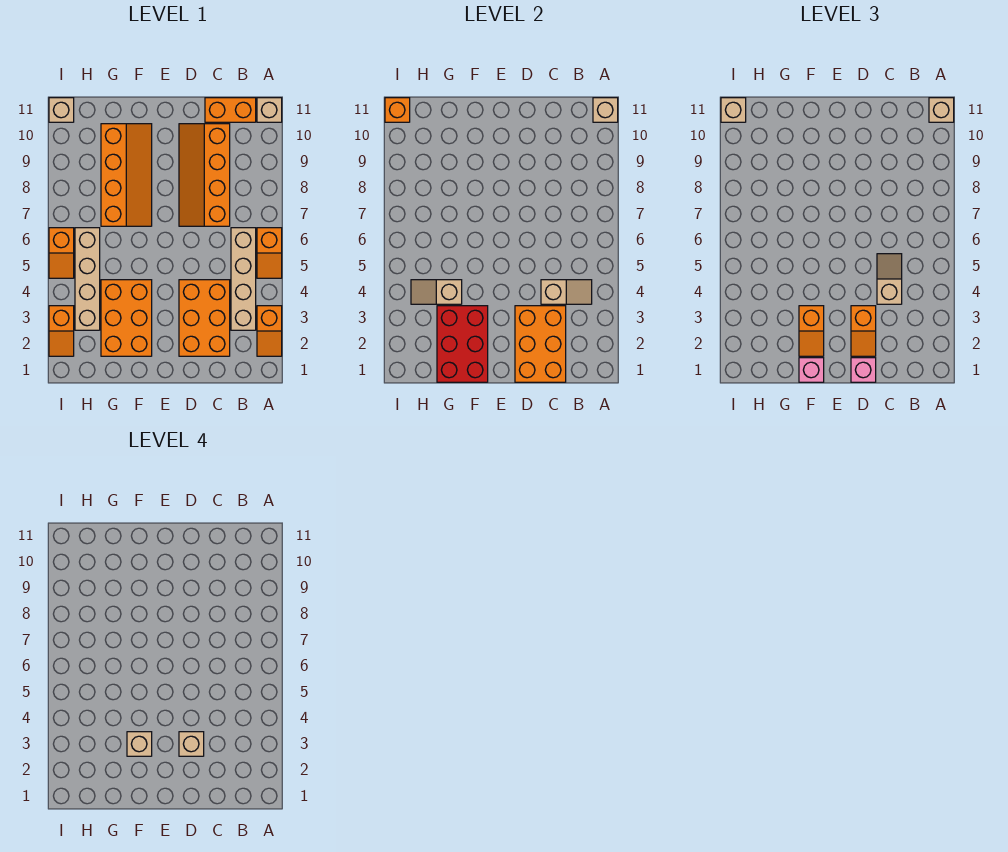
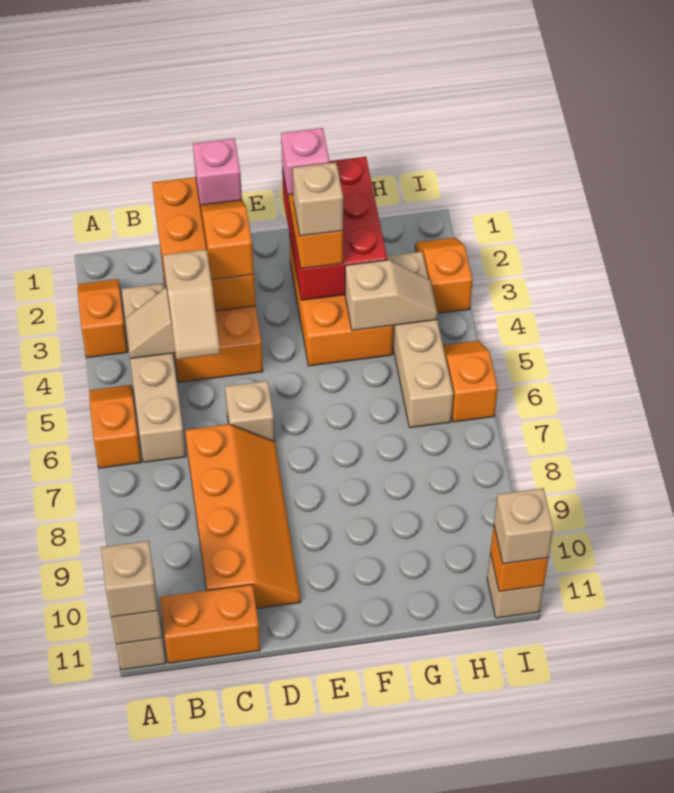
tan brick D3 level 4 -> tan brick D6 level 1
orange slope F7:G10 level 1 top G -> none

